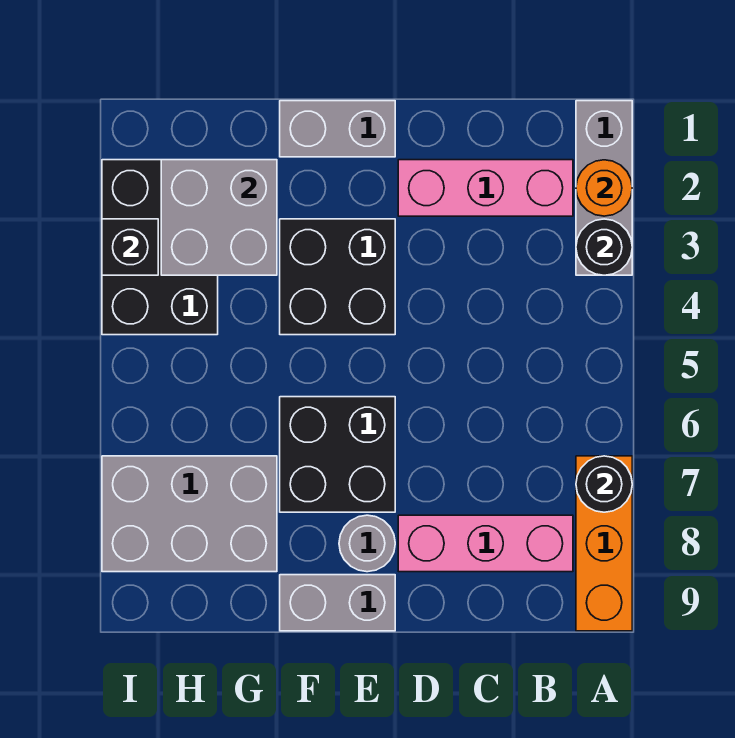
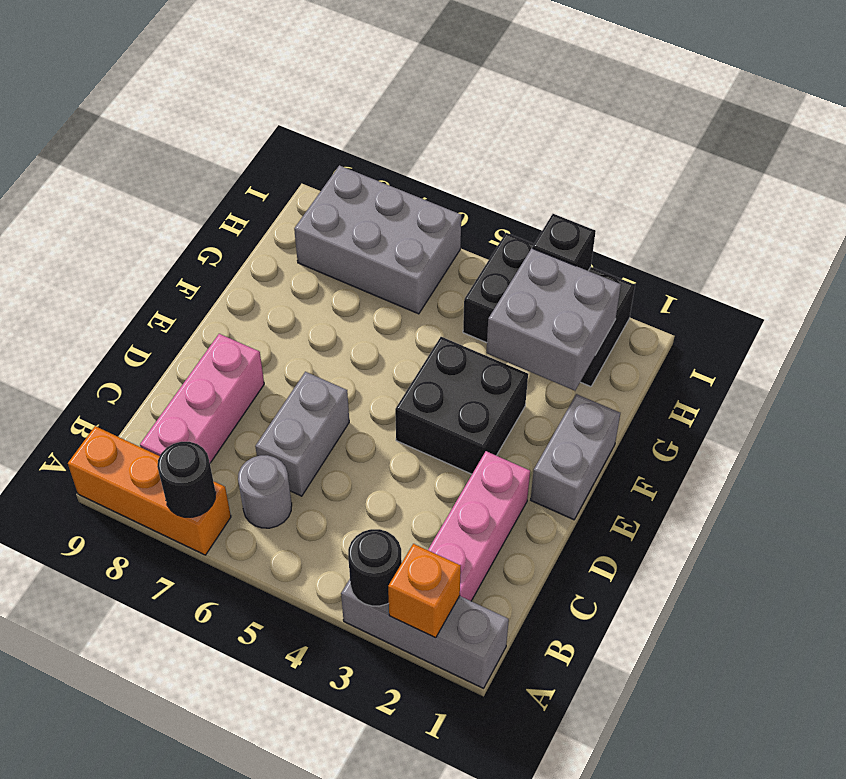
orange round brick A2 level 2 -> orange brick A2 level 2
black brick E6:F7 level 1 -> none
grey round brick E8 level 1 -> grey round brick B6 level 1
grey brick E9:F9 level 1 -> grey brick C6:D6 level 1
grey brick G7:I8 level 1 -> grey brick H6:I8 level 1

